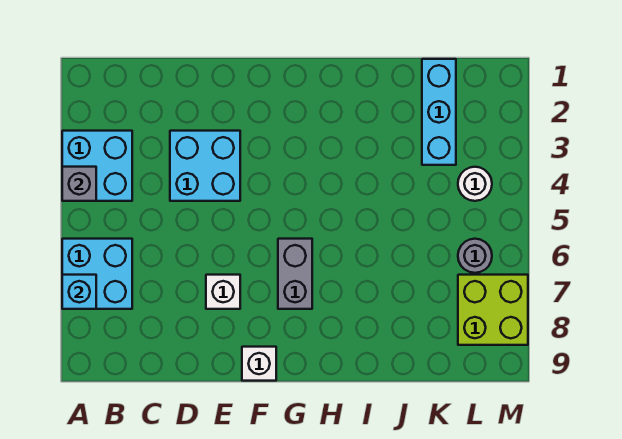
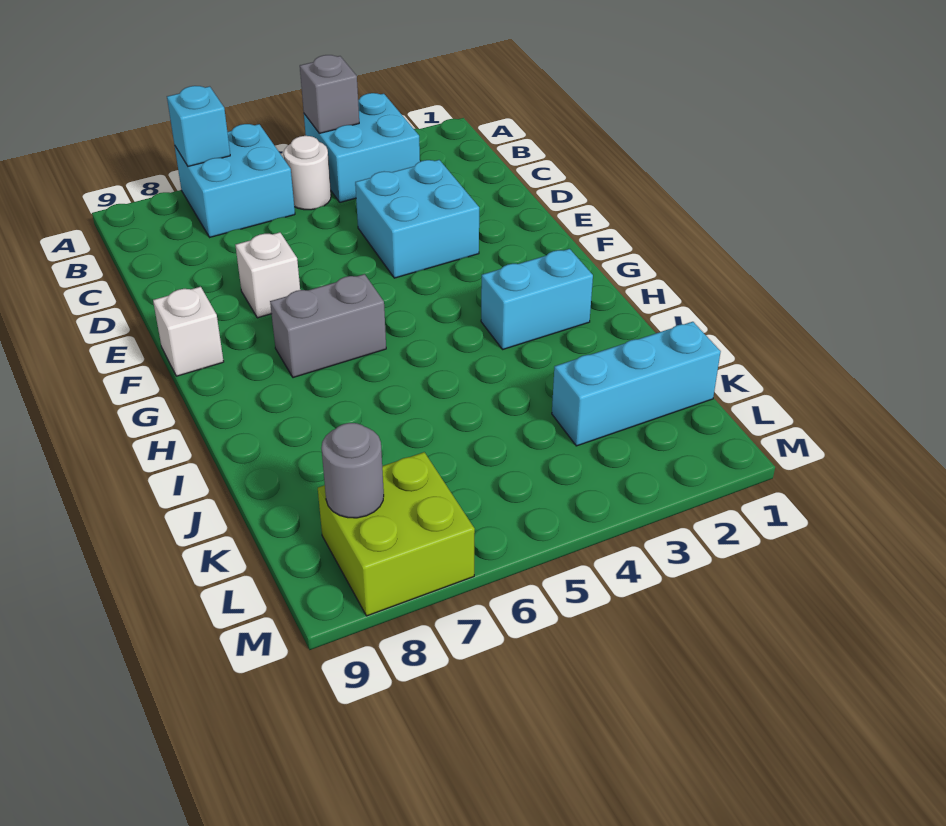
none -> cyan brick H2:H3 level 1
white round brick L4 level 1 -> white round brick B5 level 1
grey round brick L6 level 1 -> grey round brick L8 level 2

